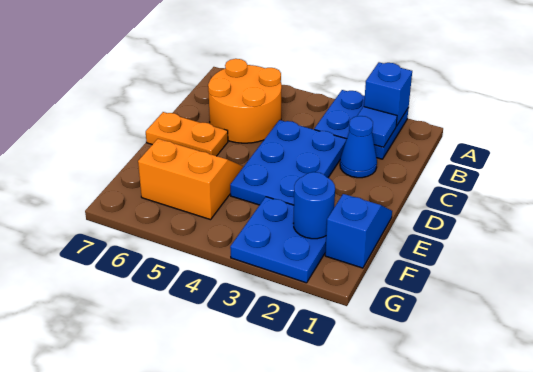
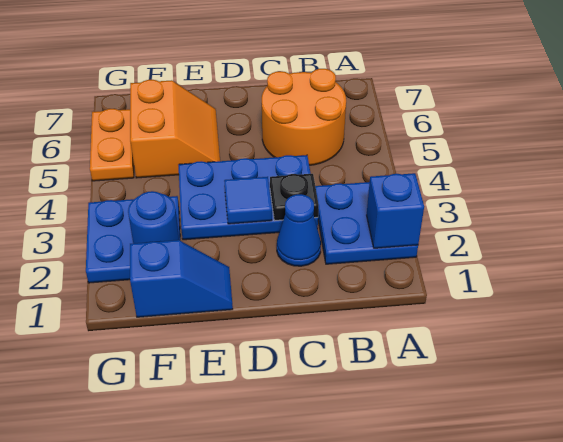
blue tile B2 level 2 -> blue tile D3 level 2
none -> black plate C3 level 2
orange plate D6:D7 level 1 -> orange plate G5:G6 level 1

